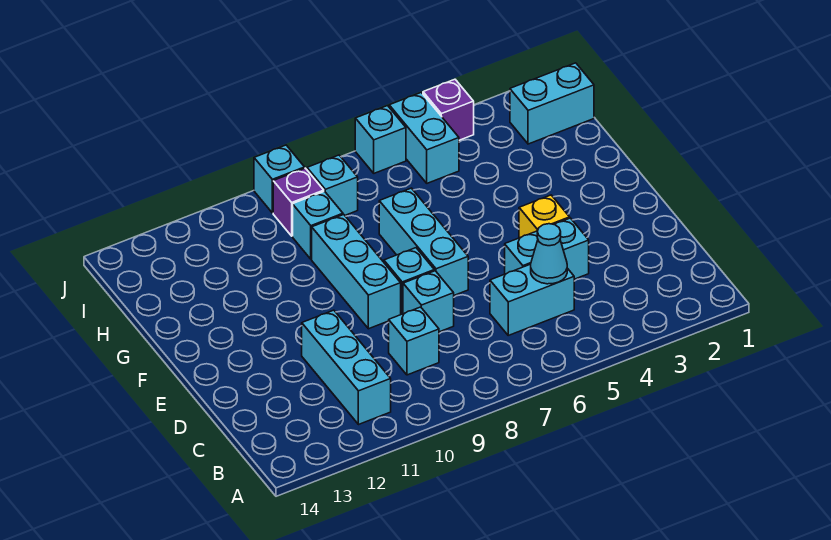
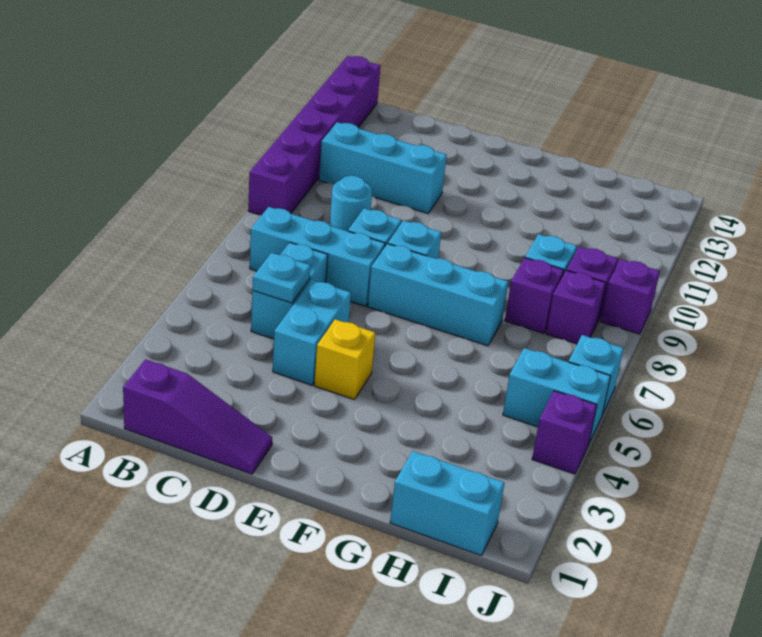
none -> purple brick A9:A14 level 1
none -> purple slope B1:D1 level 1 top B
cyan cone C5 level 2 -> cyan plate C5 level 2
cyan brick C9 level 1 -> cyan round brick C9 level 1
cyan brick E9:G9 level 1 -> cyan brick B7:D7 level 1
none -> purple brick H8 level 1
cyan brick I1:I2 level 1 -> cyan brick H1:I1 level 1
cyan brick I8 level 1 -> purple brick I8 level 1
cyan brick J9 level 1 -> purple brick J9 level 1

